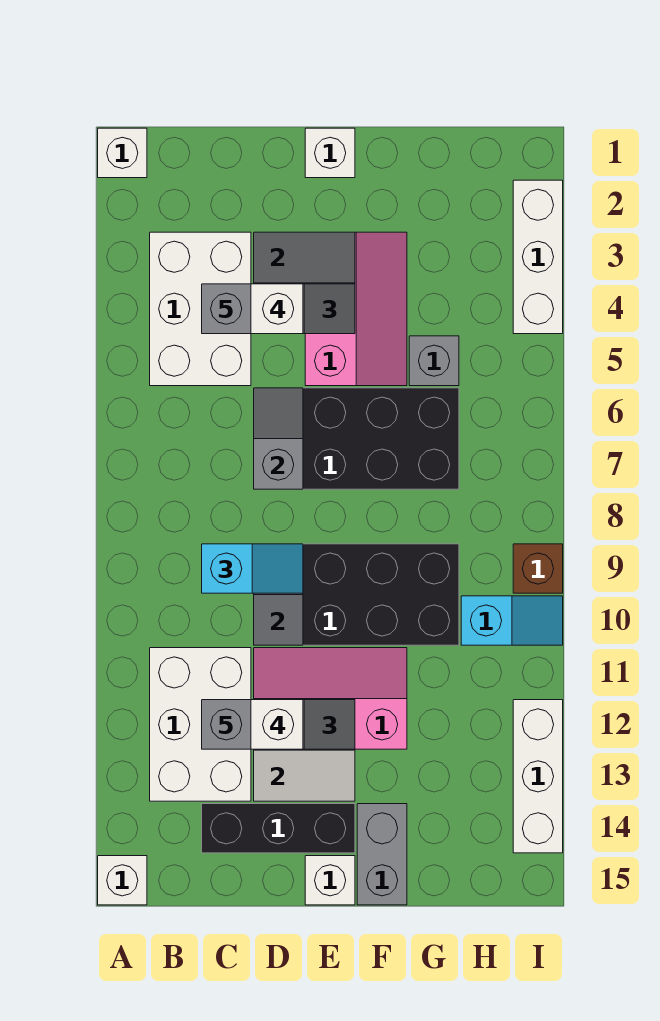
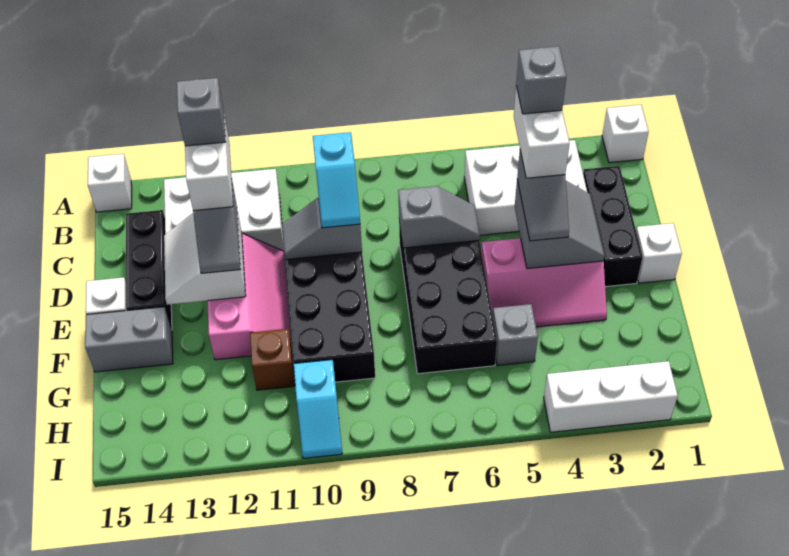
none -> black brick C2:E2 level 1
brown brick I9 level 1 -> brown brick G11 level 1
white brick I12:I14 level 1 -> none

